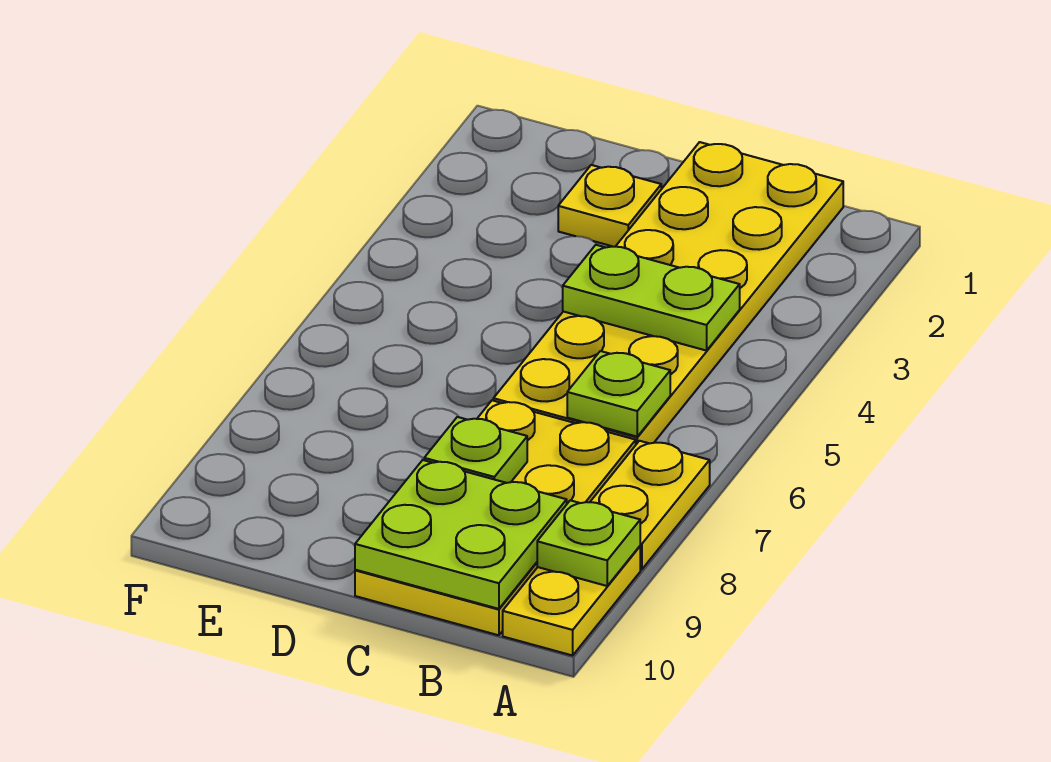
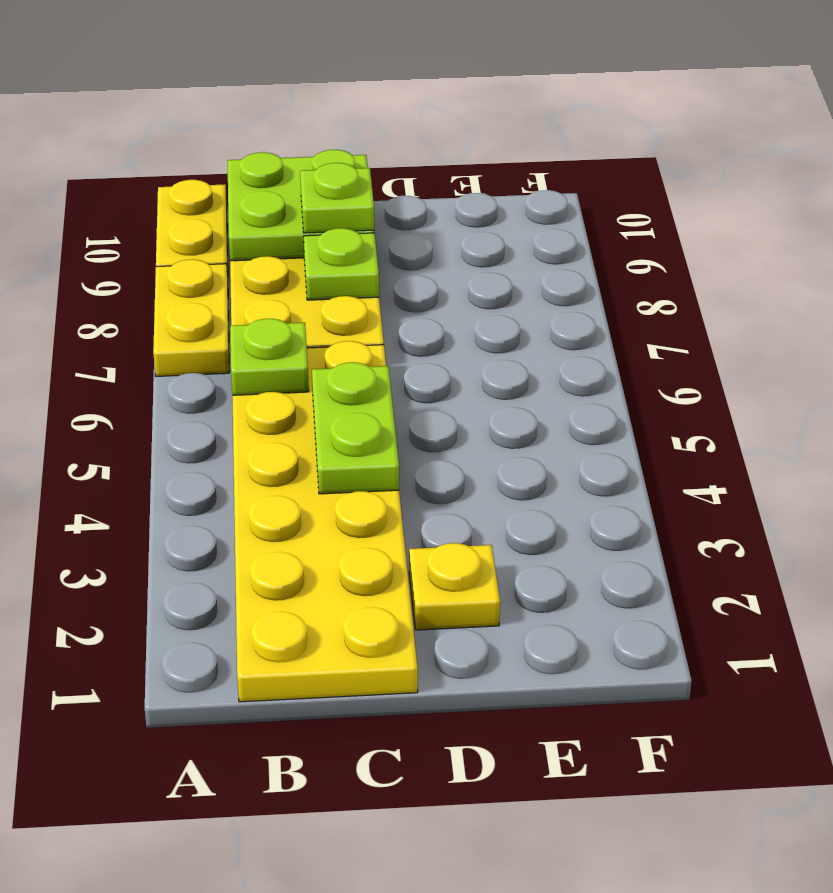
lime plate A9 level 2 -> lime plate C9 level 3
lime plate B4:C4 level 2 -> lime plate C4:C5 level 2

